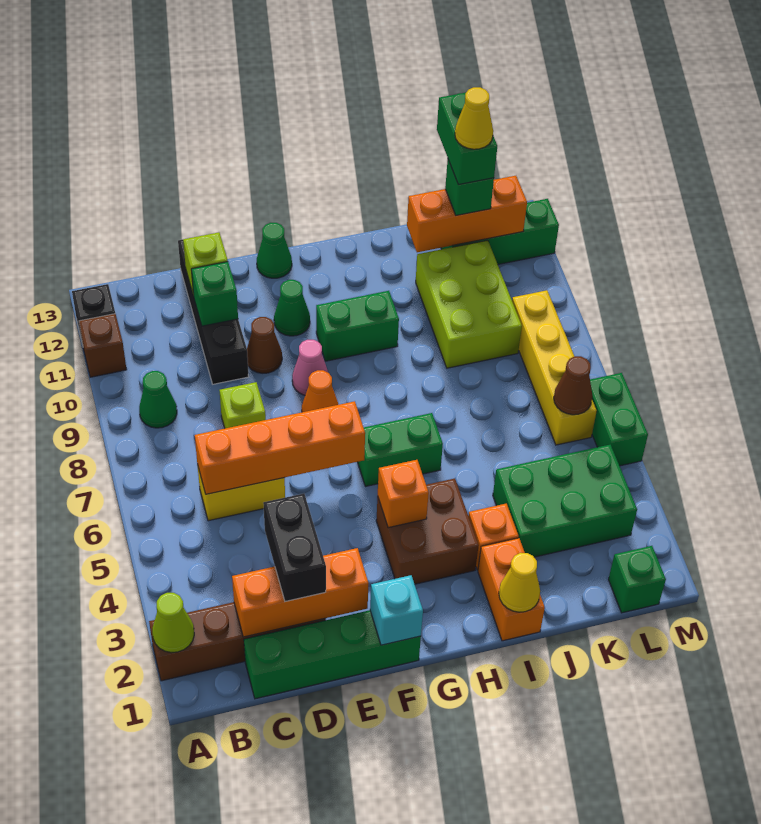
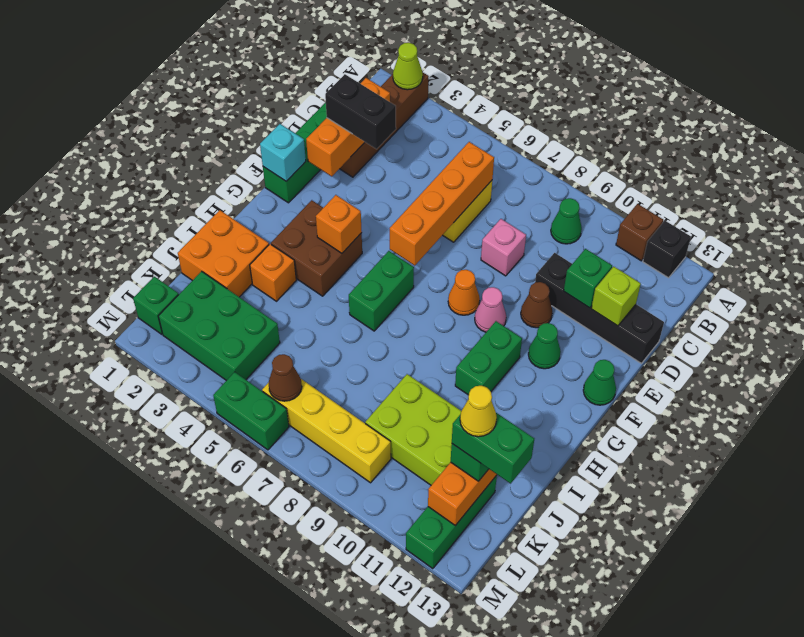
lime brick D8 level 1 -> pink brick D8 level 1
orange brick I1:I2 level 1 -> orange brick I1:J2 level 1
yellow cone I1 level 2 -> none
green brick J3:L4 level 1 -> green brick K2:L4 level 1

